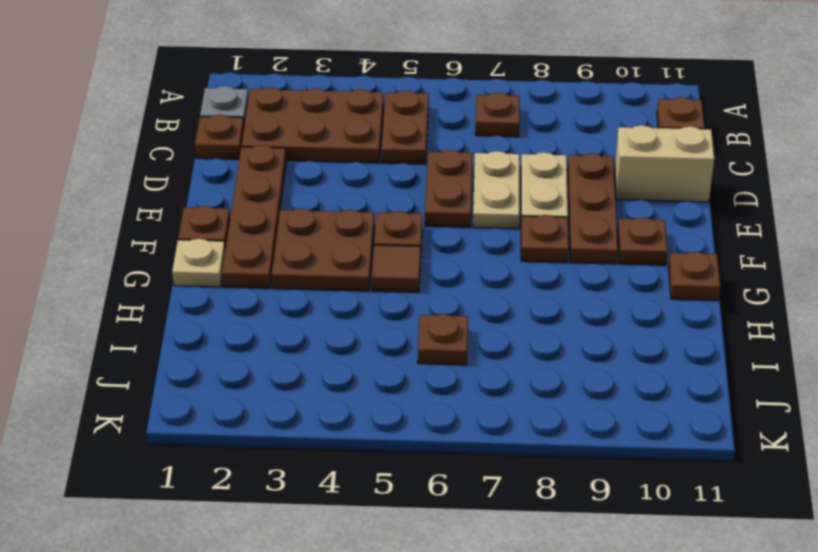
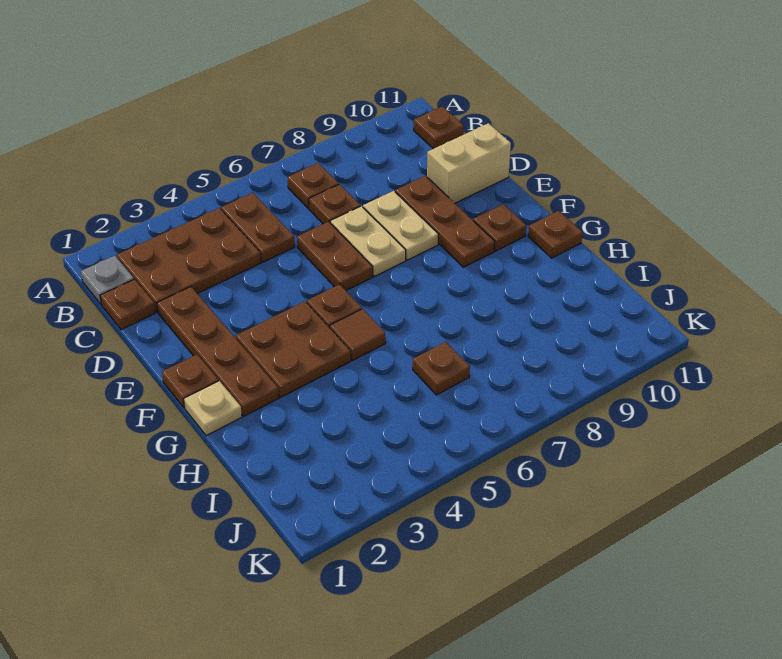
brown plate F8 level 1 -> brown plate C7 level 1

